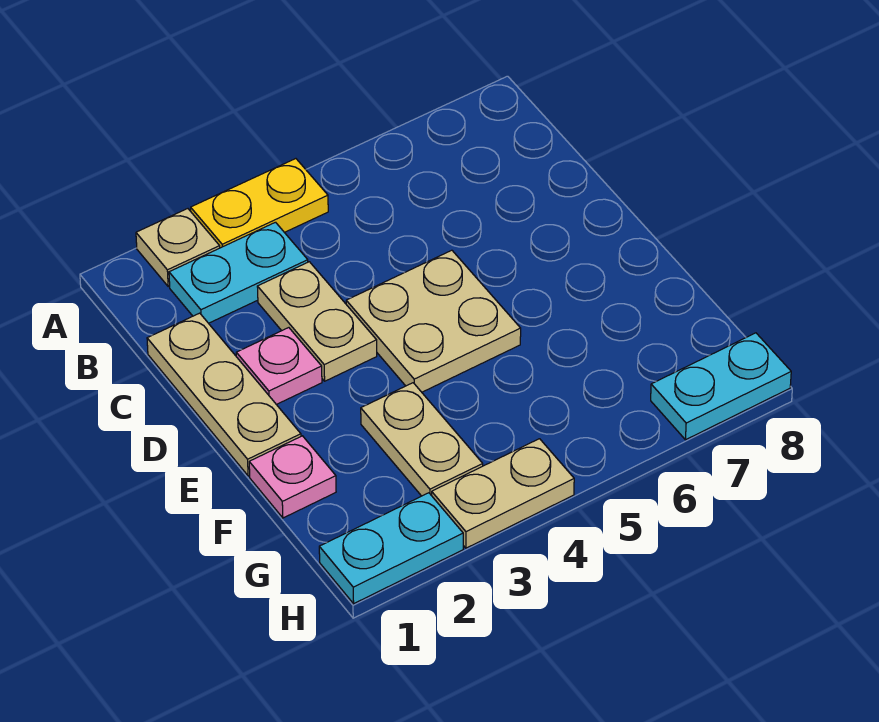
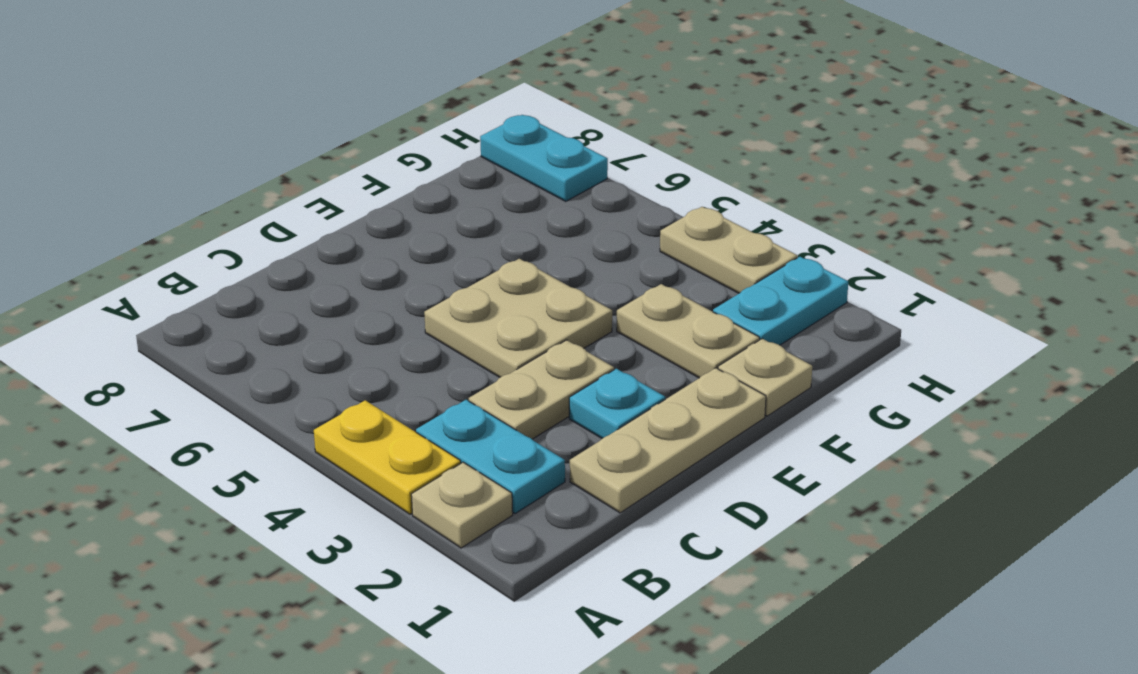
pink plate D2 level 1 -> cyan plate D2 level 1
pink plate F1 level 1 -> tan plate F1 level 1
tan plate F3:G3 level 1 -> tan plate F2:F3 level 1
cyan plate H1:H2 level 1 -> cyan plate G2:H2 level 1

